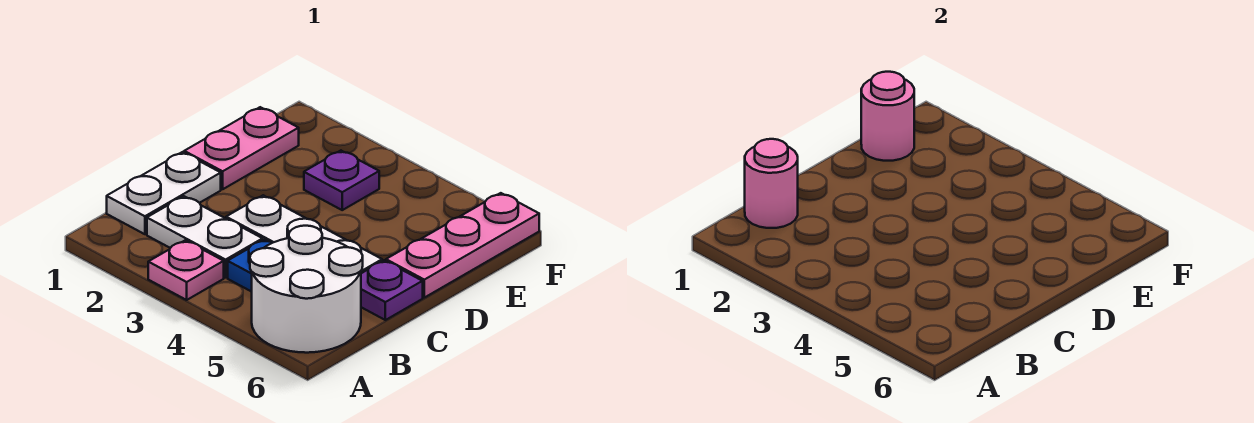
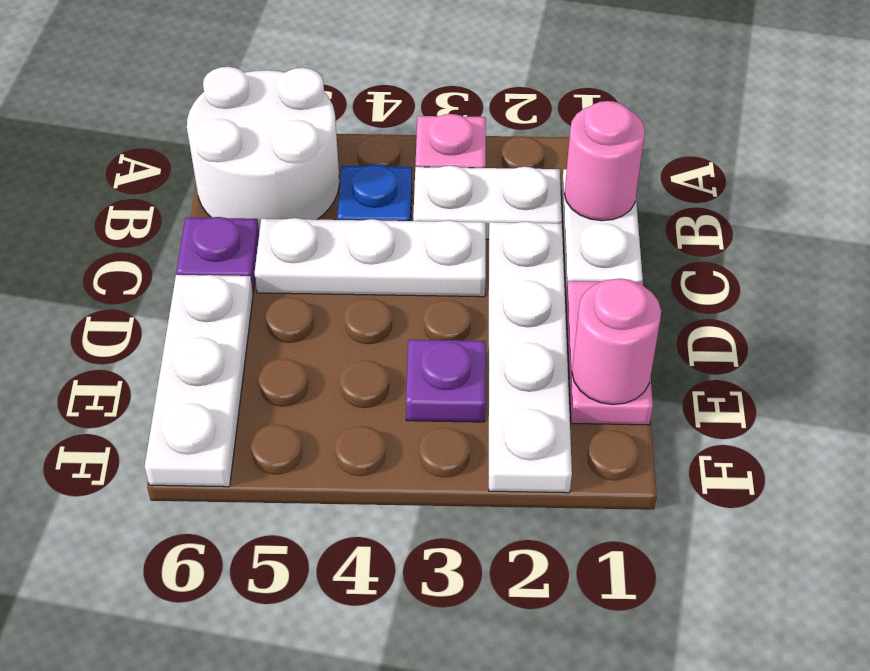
none -> white plate C2:F2 level 1
pink plate D6:F6 level 1 -> white plate D6:F6 level 1

